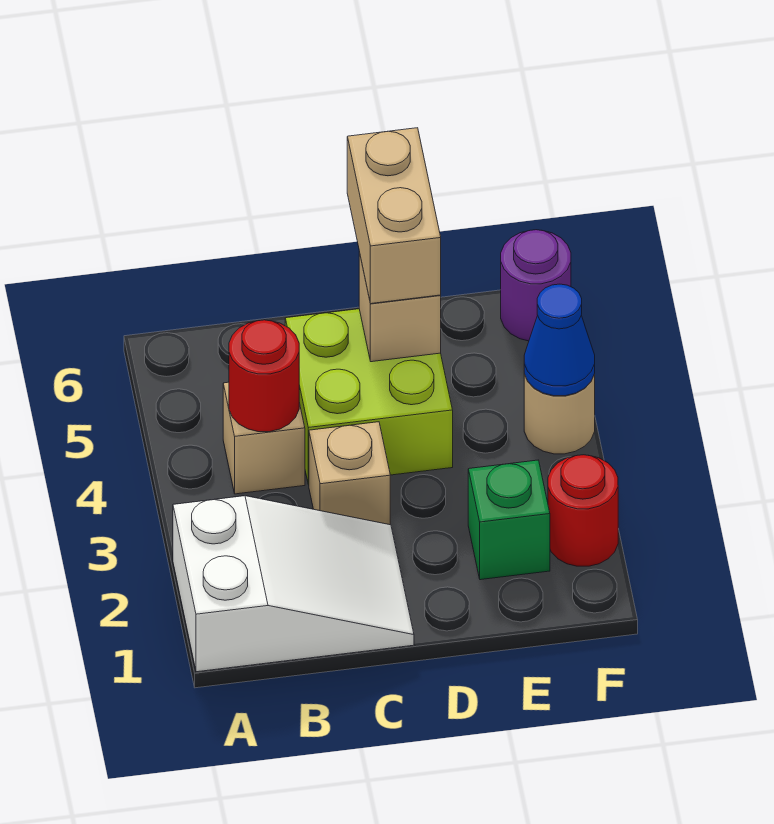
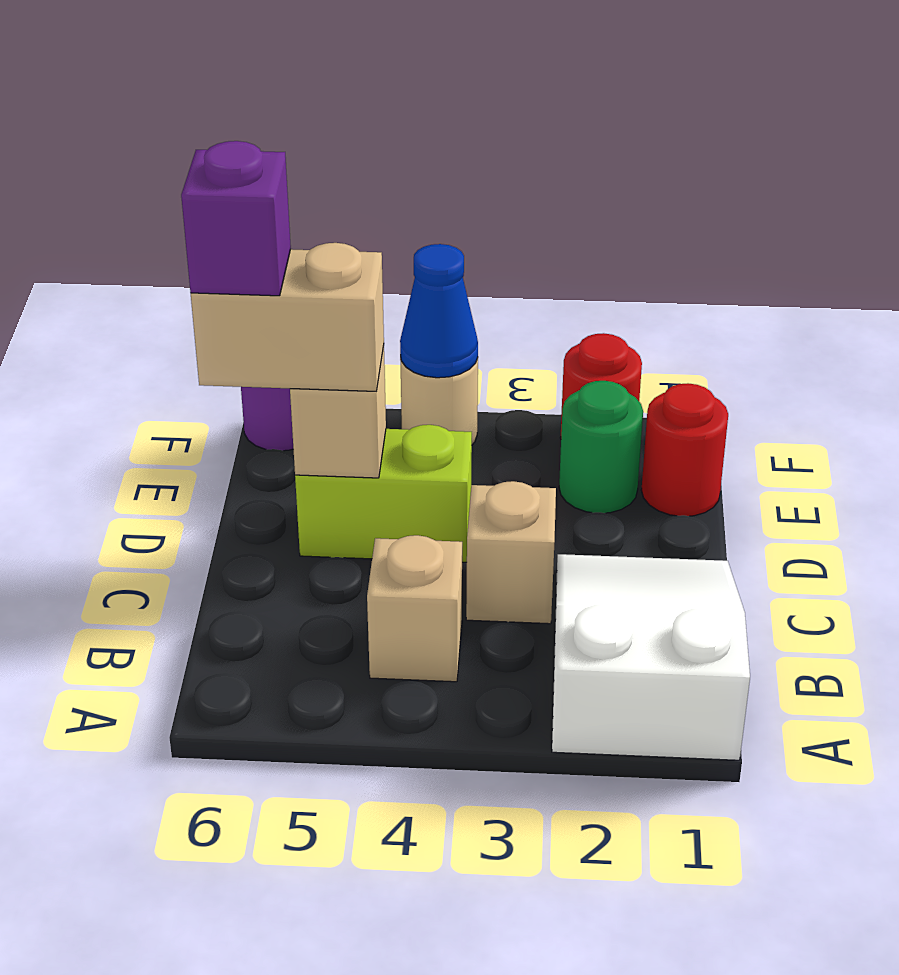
red round brick B4 level 2 -> red round brick E1 level 1
lime brick C4:D5 level 1 -> lime brick D4:D5 level 1
none -> purple brick D6 level 4
green brick E2 level 1 -> green round brick E2 level 1

